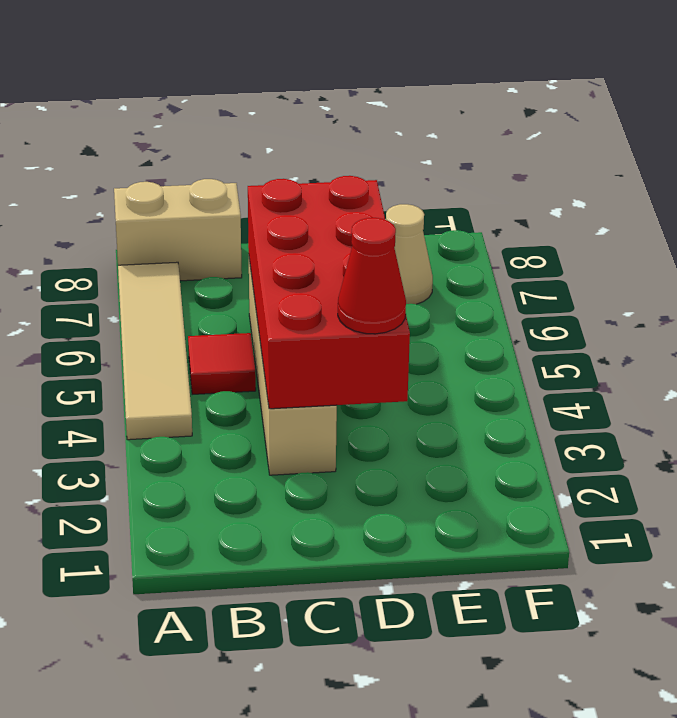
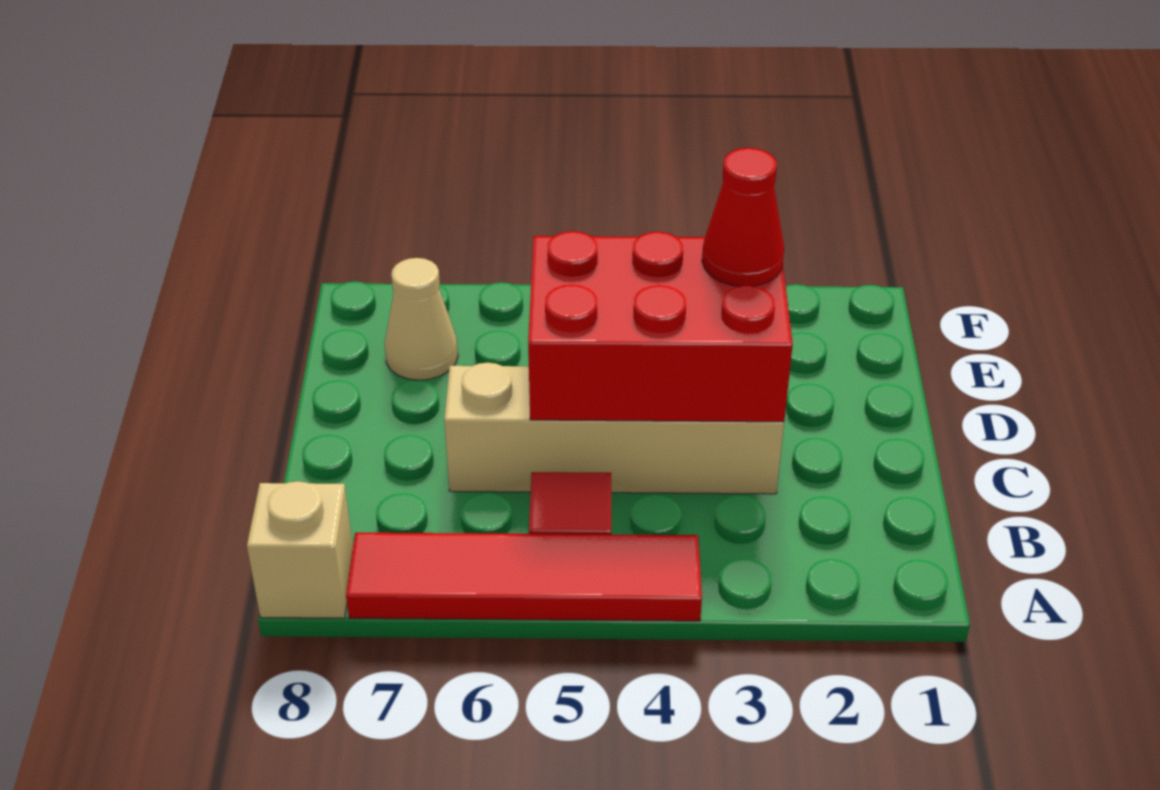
tan tile A4:A7 level 1 -> red tile A4:A7 level 1
tan brick A8:B8 level 1 -> tan brick A8 level 1
red brick C3:D6 level 2 -> red brick C3:D5 level 2

